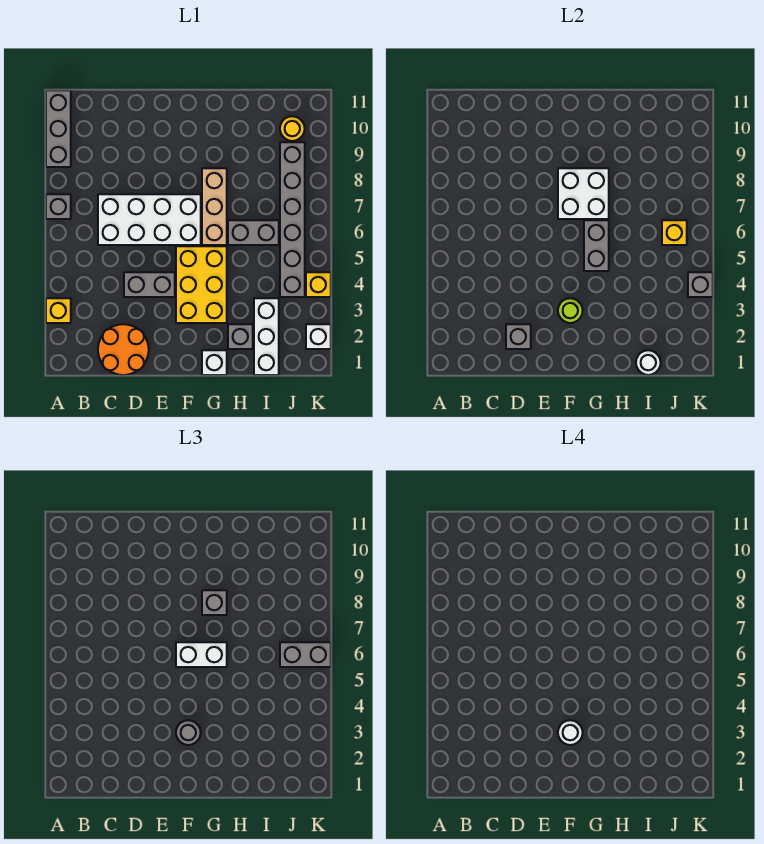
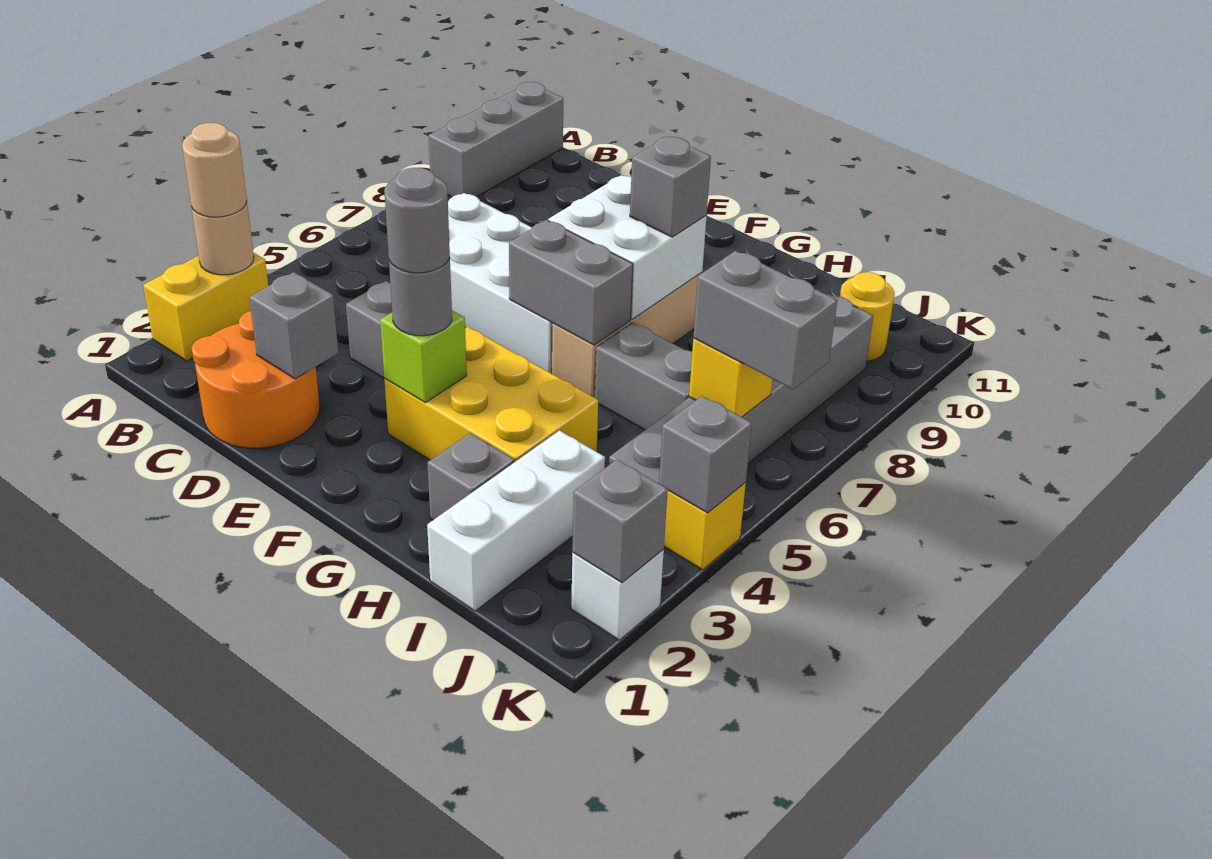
yellow brick A3 level 1 -> yellow brick A2:A3 level 1
none -> tan round brick A3 level 2
none -> tan round brick A3 level 3
grey brick A7 level 1 -> grey brick K2 level 2
yellow brick F3:G5 level 1 -> yellow brick F3:H4 level 1
lime round brick F3 level 2 -> lime brick F3 level 2
white round brick F3 level 4 -> grey round brick F3 level 4
white brick F6:G6 level 3 -> none
white brick G1 level 1 -> none
grey brick G5:G6 level 2 -> grey brick F6:G6 level 2
white round brick I1 level 2 -> none

